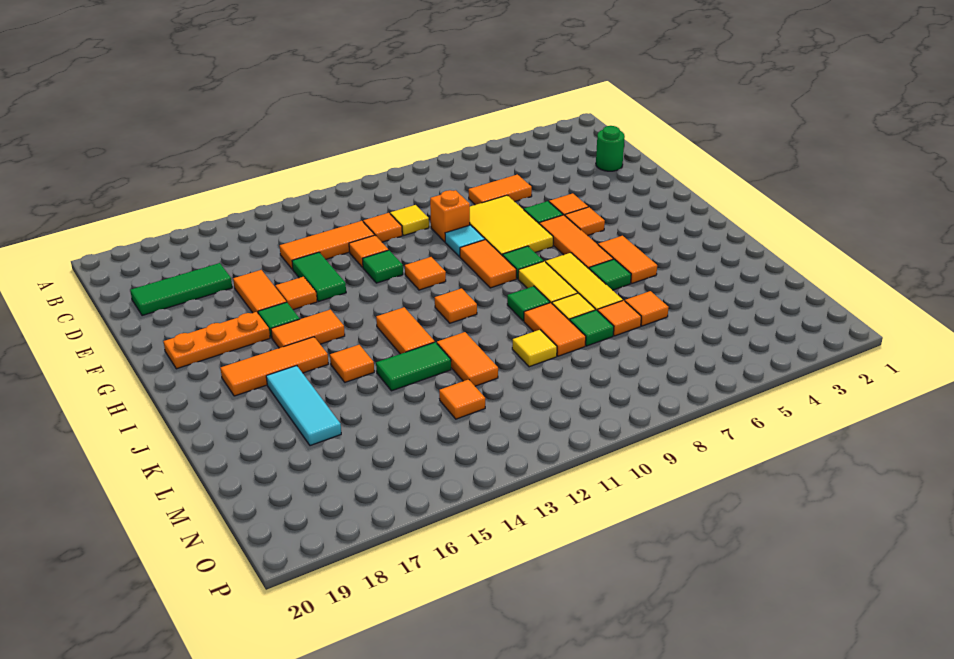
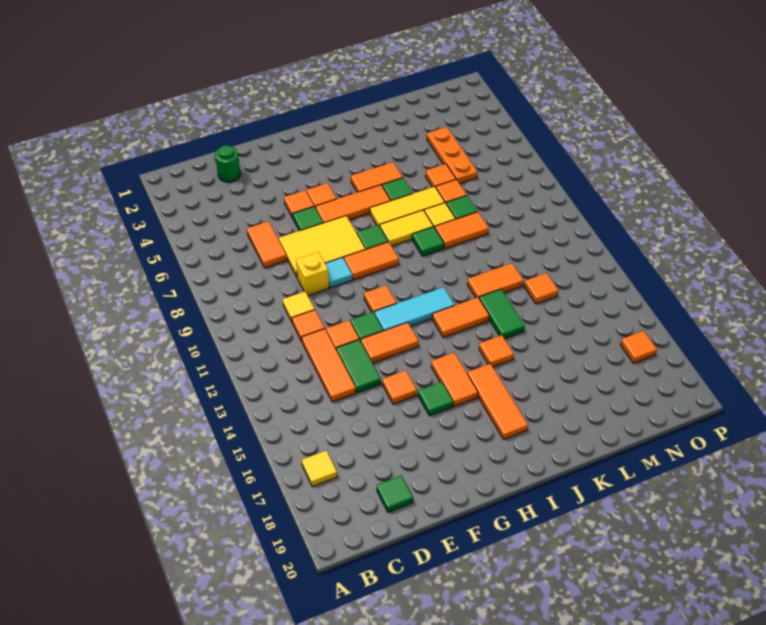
green tile D17:D19 level 1 -> green tile D19 level 1
orange brick E9 level 1 -> yellow brick E9 level 1
green tile E14:F14 level 1 -> green tile E13:E14 level 1
orange tile E16:F16 level 1 -> orange tile F13:G13 level 1
orange plate G17:G19 level 1 -> orange plate M4:M6 level 1
orange tile I11 level 1 -> orange tile O17 level 1
cyan tile J17:L17 level 1 -> cyan tile G12:I12 level 1
yellow tile L10 level 1 -> yellow tile B17 level 1

